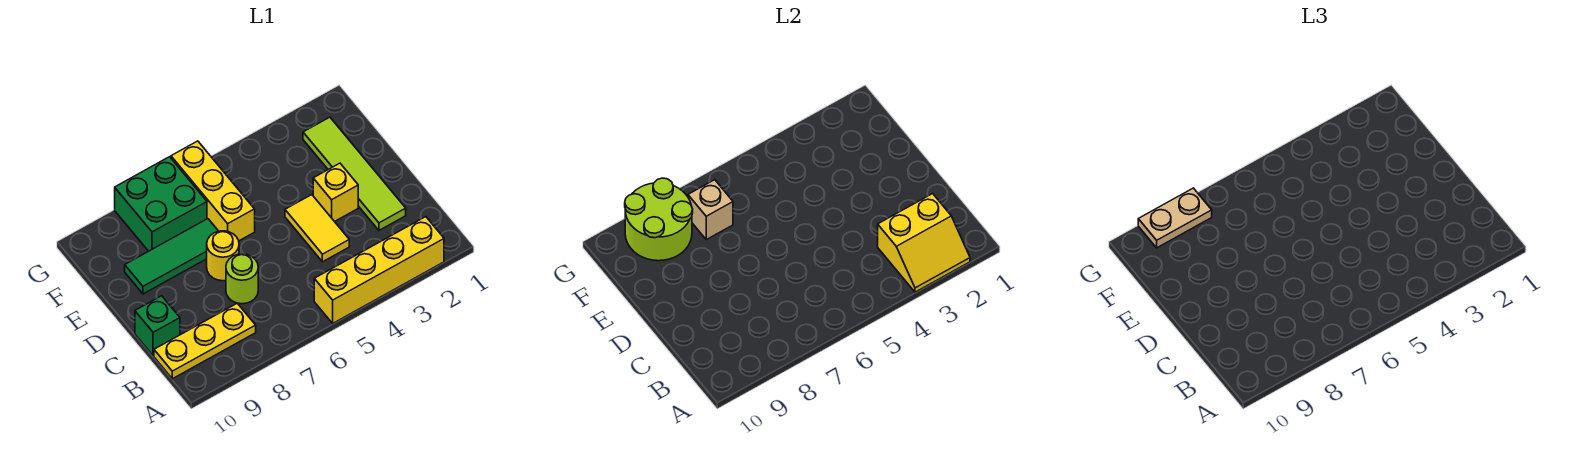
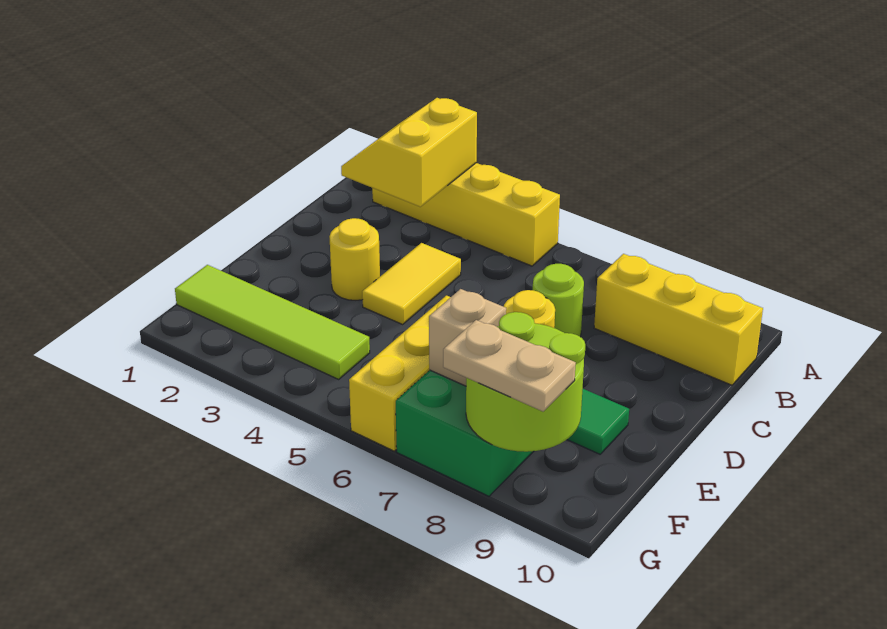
yellow slope A2:B3 level 2 top B -> yellow slope A2:B3 level 2 top 3
yellow plate B8:B10 level 1 -> yellow brick B8:B10 level 1
lime tile C2:F2 level 1 -> lime tile F1:F4 level 1
green brick C10 level 1 -> none
yellow brick D3 level 1 -> yellow round brick D3 level 1

